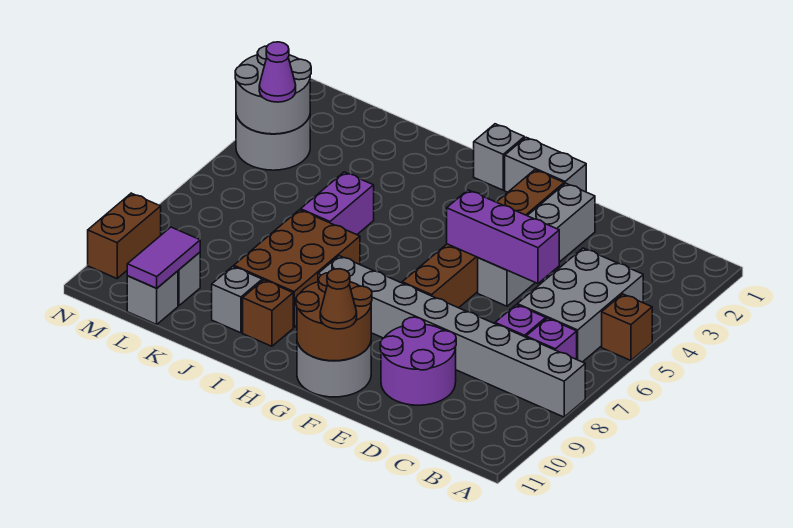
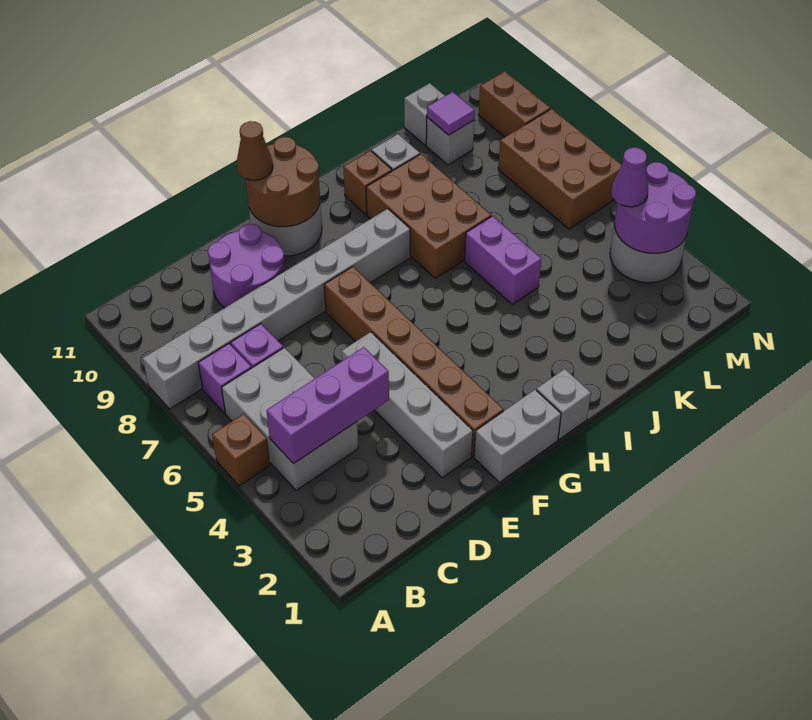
purple brick D5:F5 level 2 -> purple brick B4:D4 level 2
purple tile L10:L11 level 2 -> purple tile L10 level 2
grey round brick M3:N4 level 2 -> purple round brick M3:N4 level 2
none -> brown brick M6:N8 level 1

